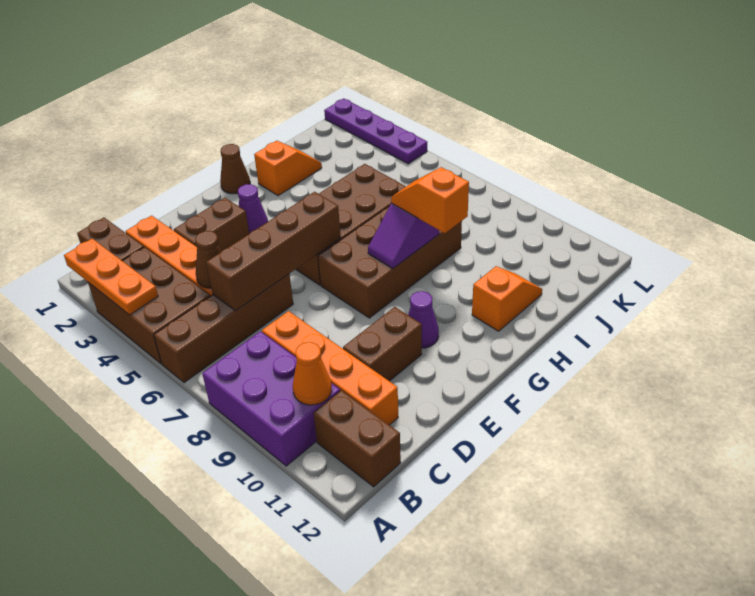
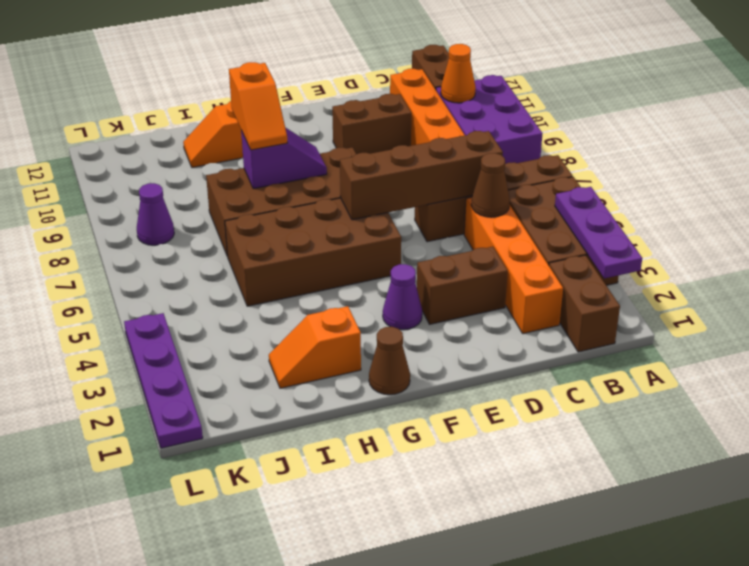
orange plate A2:A4 level 2 -> purple plate A2:A4 level 2
purple cone F10 level 1 -> purple cone K8 level 1

